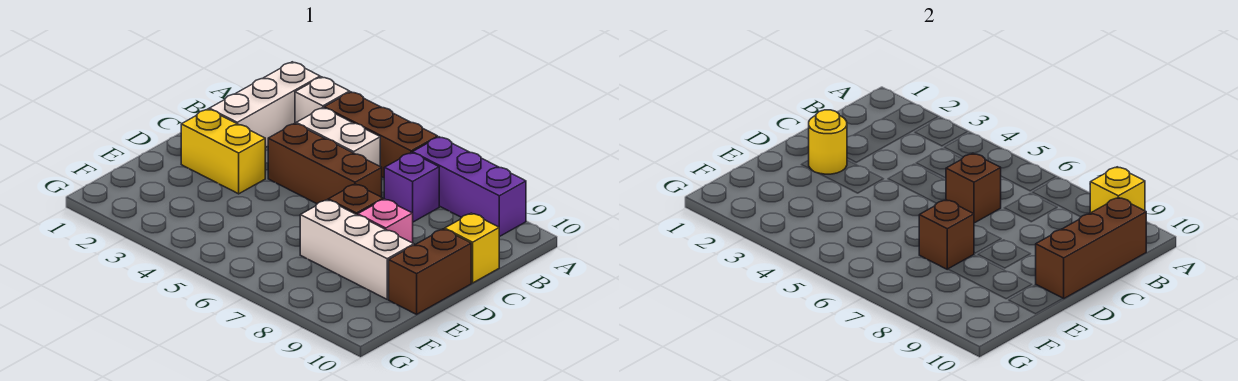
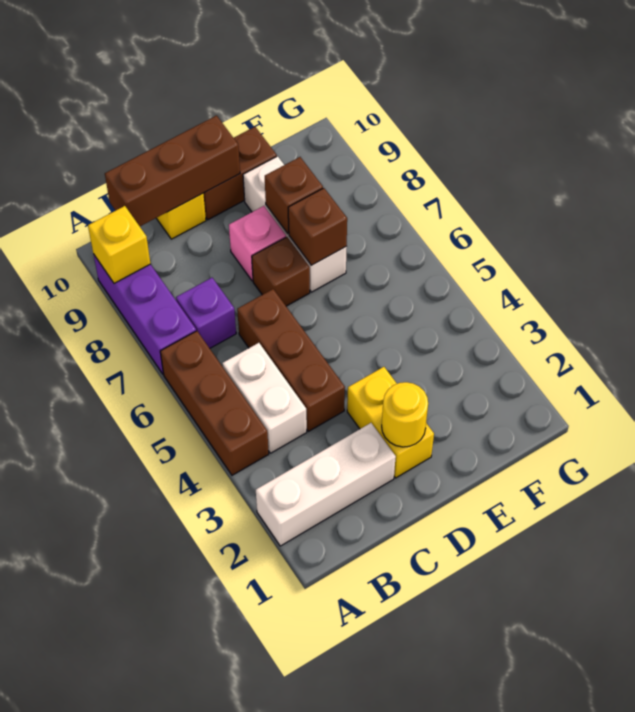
white brick A3 level 1 -> none
brown brick C6 level 2 -> brown brick E8 level 2

